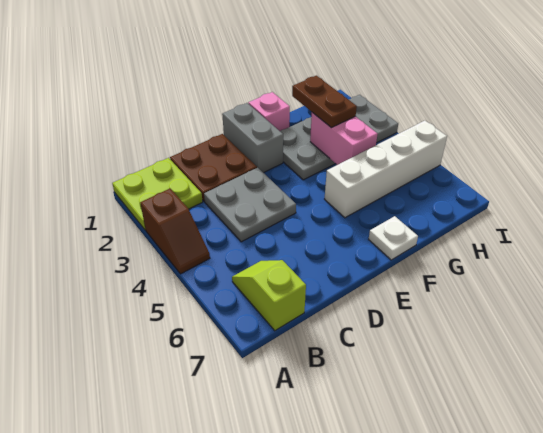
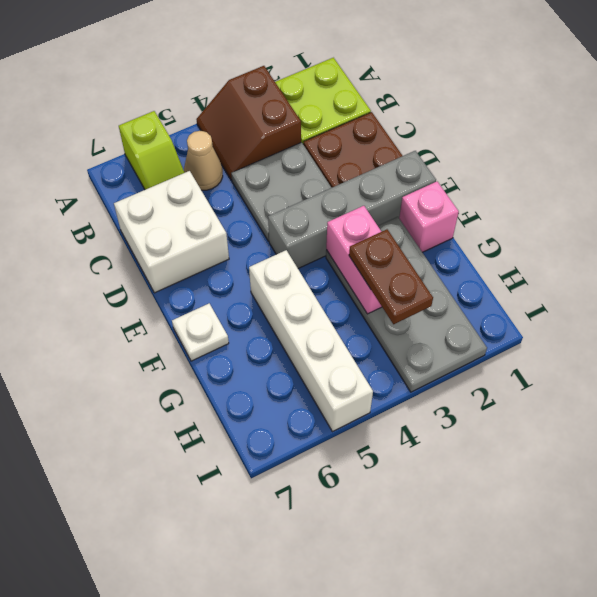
brown slope A3:A4 level 1 top 3 -> brown slope A3:B4 level 1 top 3
none -> tan cone B5 level 1
lime slope B6:B7 level 1 top 7 -> lime slope A6:B6 level 1 top A
none -> white brick C6:D7 level 1
grey brick E1:E2 level 1 -> grey brick E1:E4 level 1
brown plate G2:G3 level 3 -> brown plate G3:H3 level 3
pink brick G3:G4 level 2 -> pink brick F3:G3 level 2

